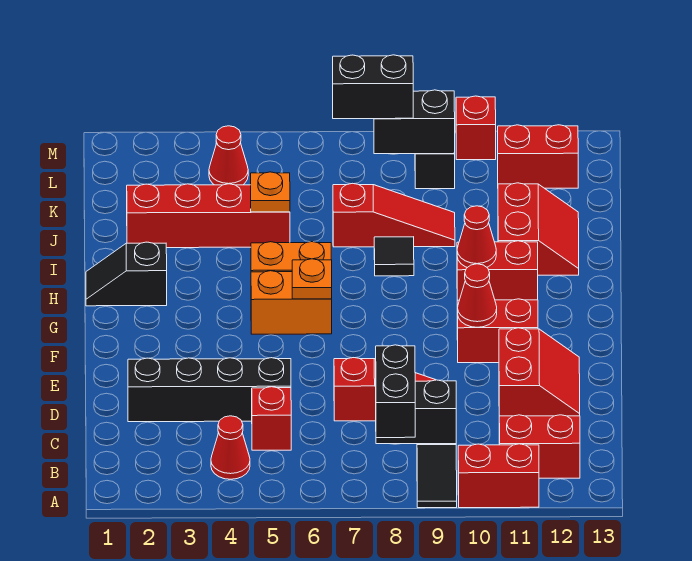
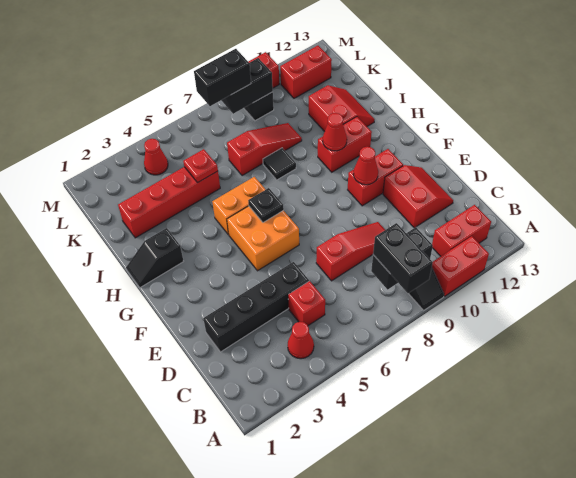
orange brick G5:G6 level 1 -> orange brick F5:G6 level 1
orange plate G6 level 2 -> black plate G6 level 2
orange plate J5 level 2 -> red plate J5 level 2

